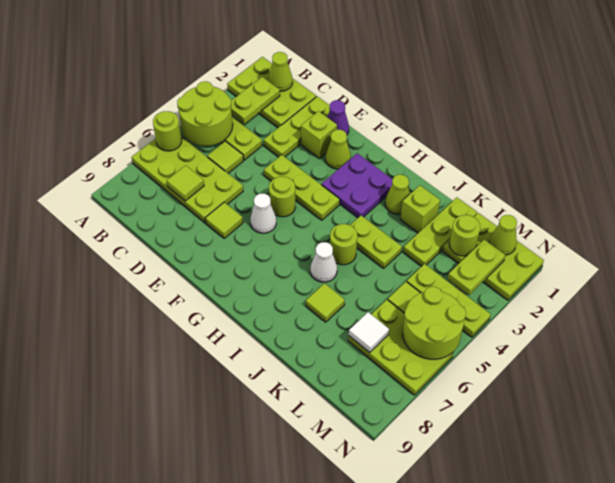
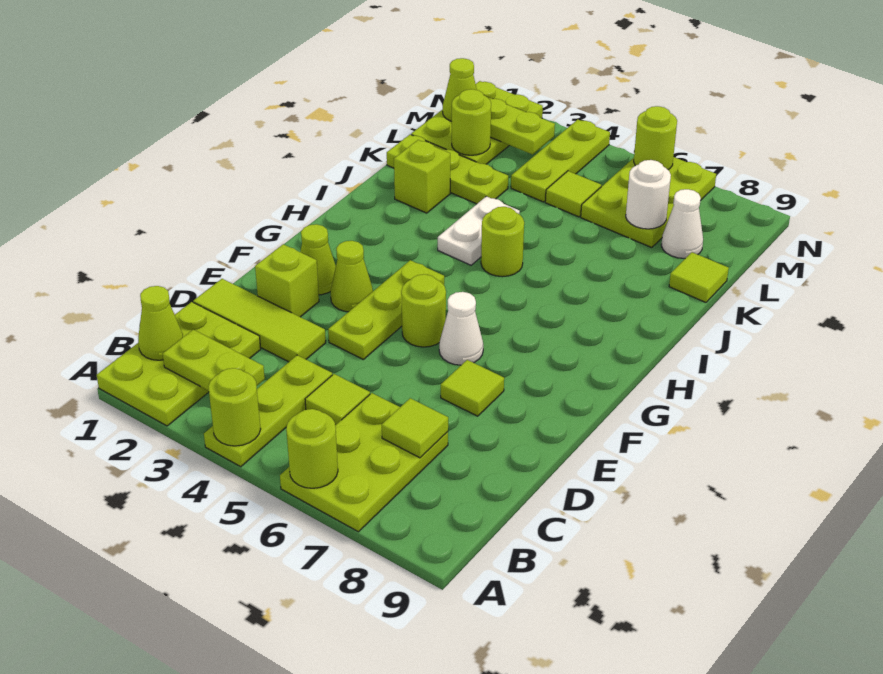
lime round brick A4:B5 level 2 -> lime round brick A4 level 2
lime plate A6:D7 level 1 -> lime plate A6:C7 level 1
lime plate D1:D3 level 1 -> lime tile D1:D3 level 1
purple cone E1 level 1 -> none
purple plate G2:H3 level 1 -> none
lime cone I2 level 1 -> lime cone F3 level 1
lime plate I4:J4 level 1 -> white plate I4:J4 level 1
white cone I6 level 1 -> white cone L8 level 1
lime tile J7 level 1 -> lime tile K9 level 1
white tile L7 level 2 -> white round brick L7 level 2
lime round brick M5:N6 level 2 -> lime round brick N6 level 2

